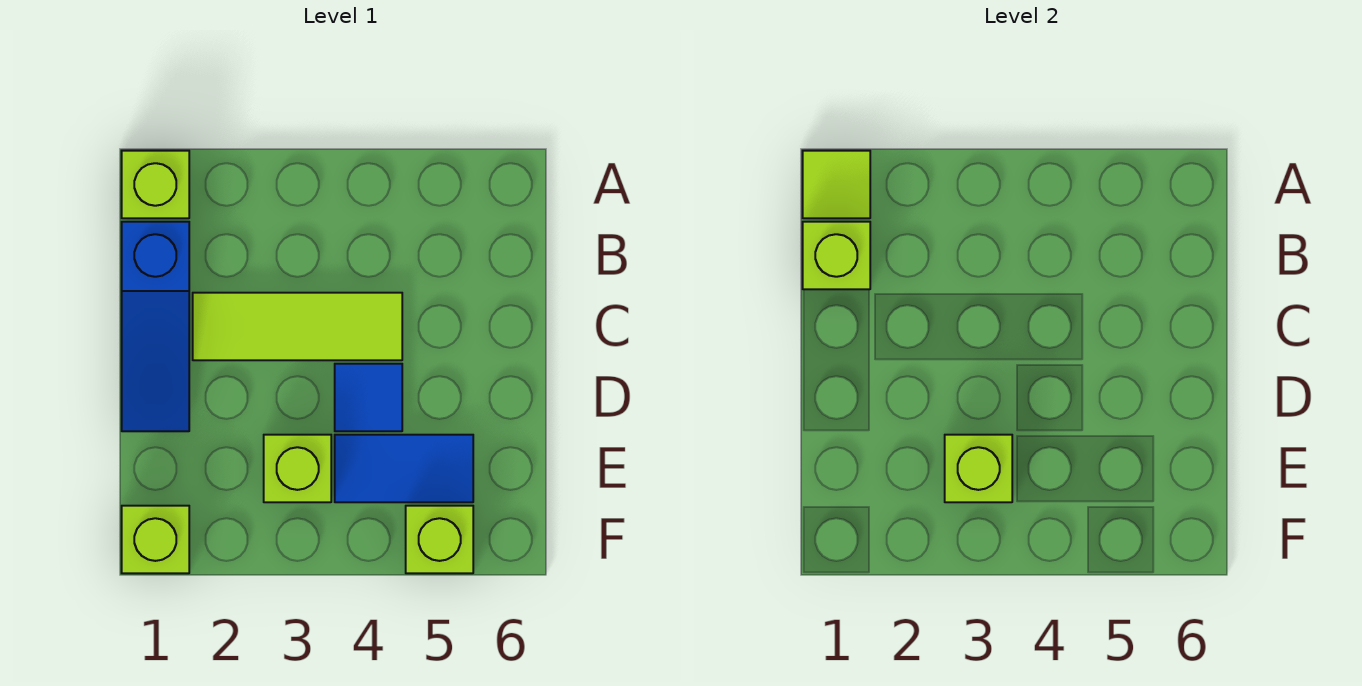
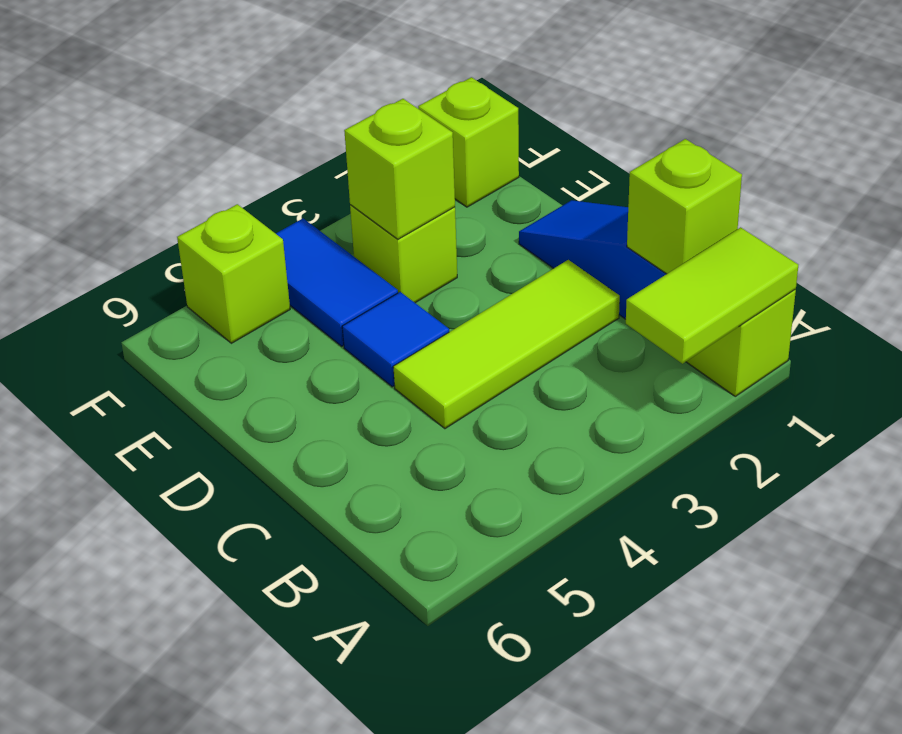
lime tile A1 level 2 -> lime tile A1:A2 level 2
blue tile E4:E5 level 1 -> blue tile E4:F4 level 1

